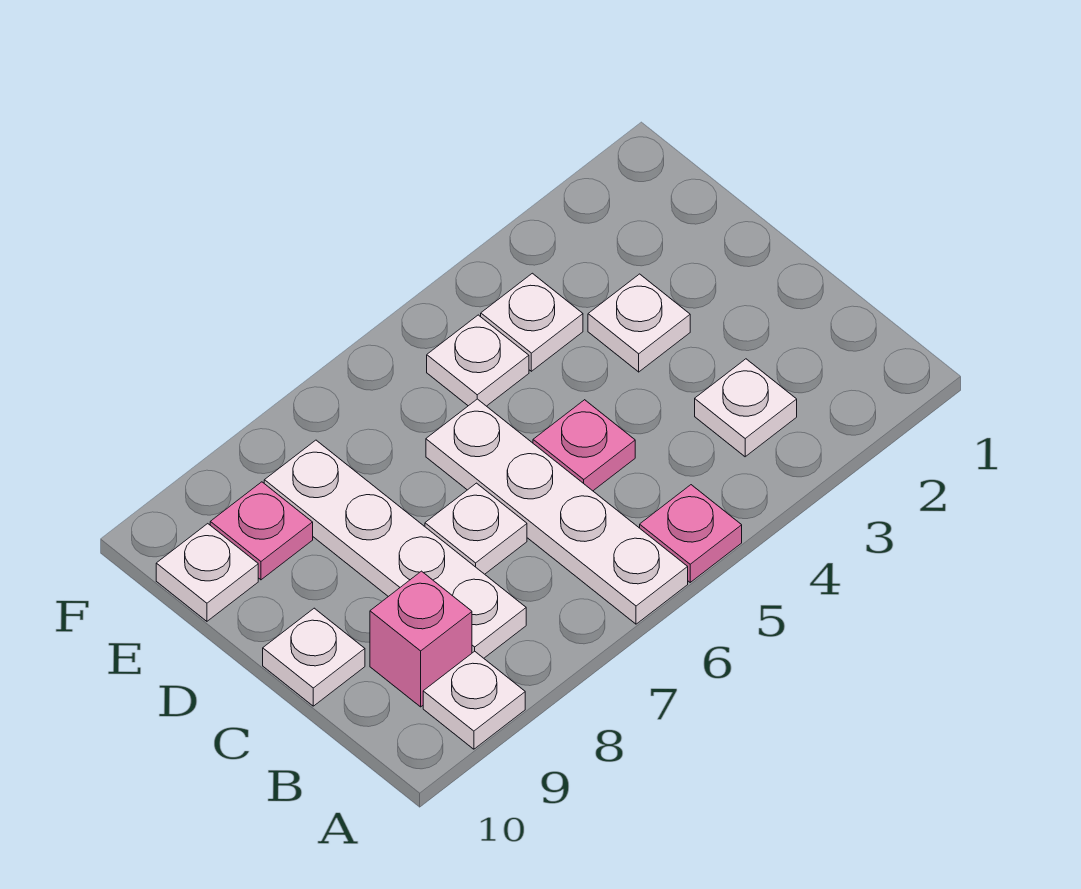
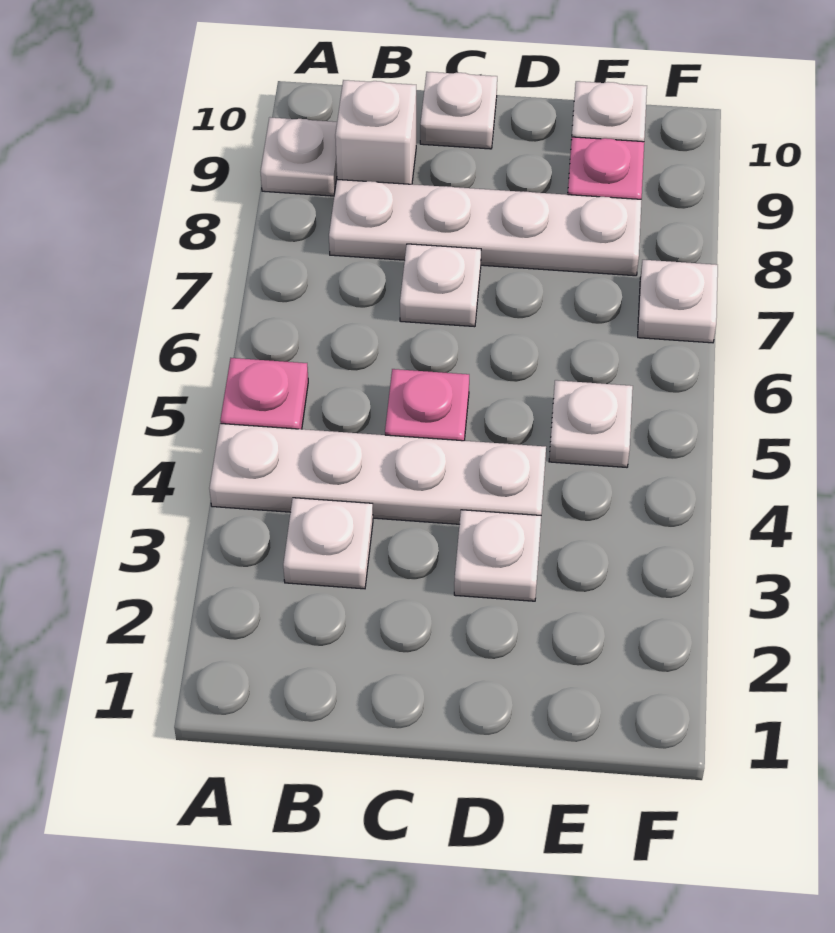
white plate A6:D6 level 1 -> white plate A4:D4 level 1
pink brick B9 level 1 -> white brick B9 level 1
white plate E4 level 1 -> white plate F7 level 1

